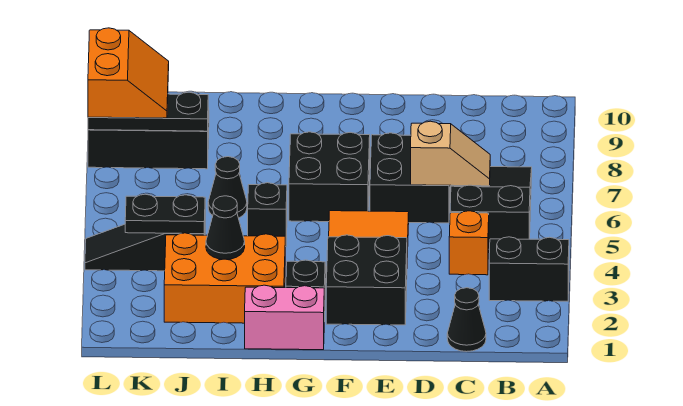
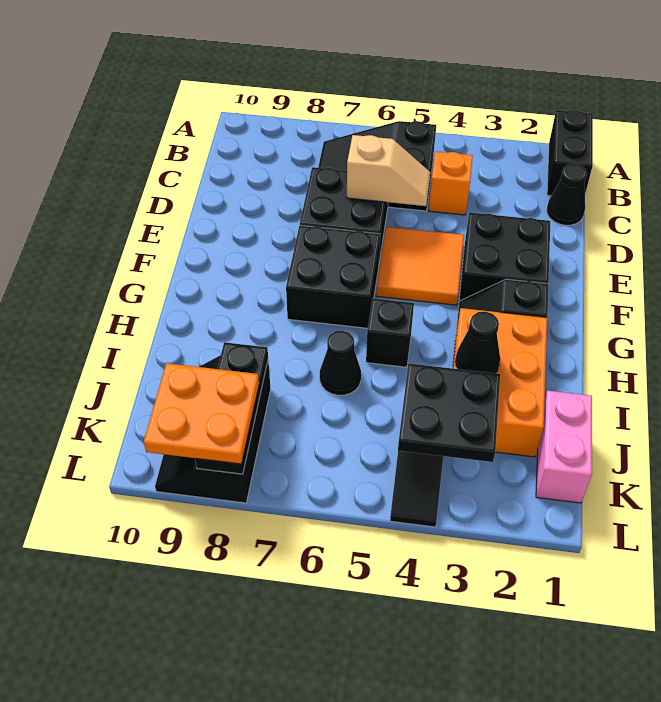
black brick A3:B3 level 1 -> black brick A1:B1 level 1
tan slope C6:D6 level 2 top D -> tan slope D5:D6 level 2 top 6
pink brick G1:H1 level 1 -> pink brick J1:K1 level 1
black plate J4:K4 level 2 -> black plate J3:K4 level 2
orange slope K8:L9 level 3 top L -> orange plate K8:L9 level 3

